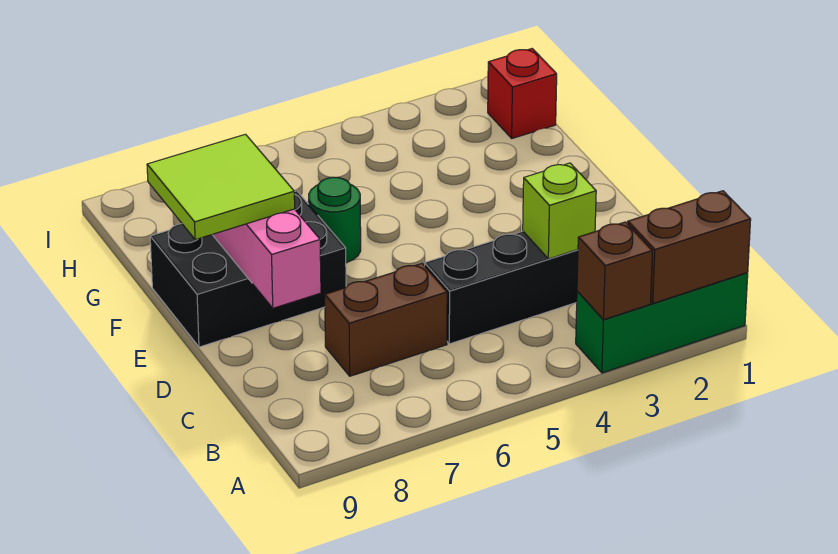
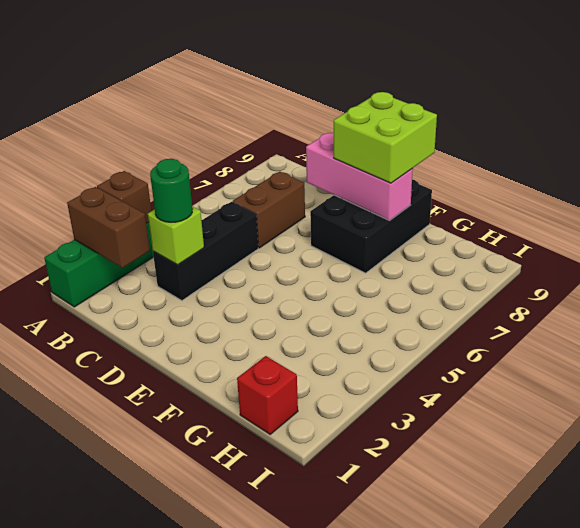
brown brick A1:A2 level 2 -> brown brick A2:B2 level 2
lime tile E8:F9 level 3 -> lime brick E8:F9 level 3
green round brick F6 level 1 -> green round brick C3 level 3

